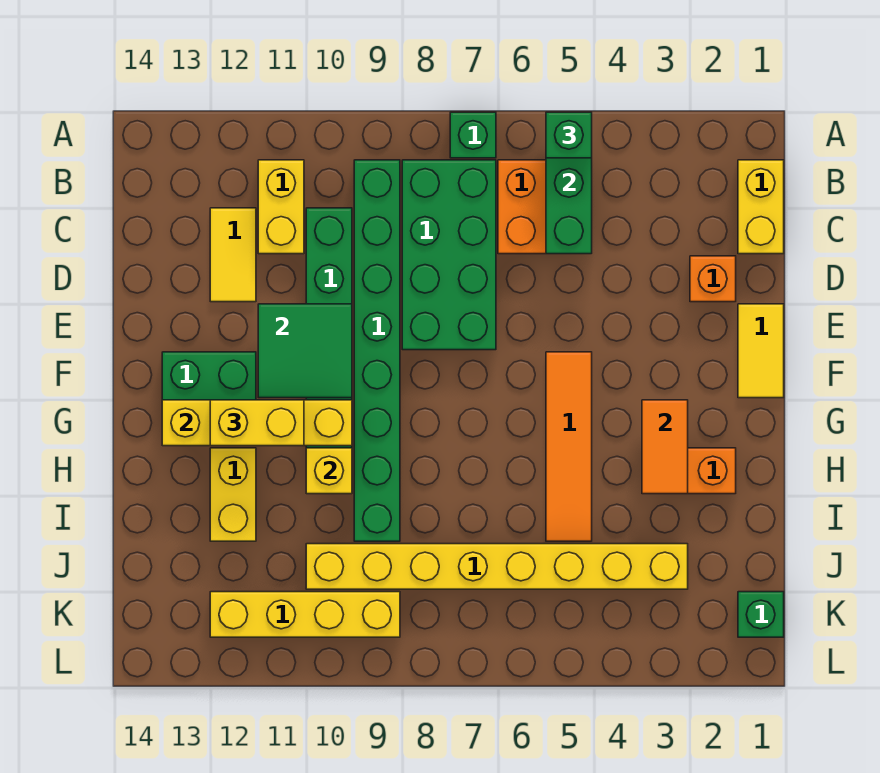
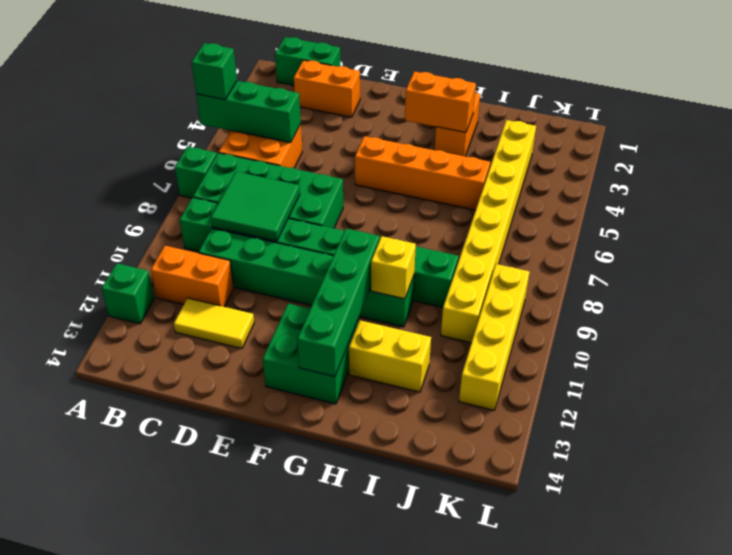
yellow brick B1:C1 level 1 -> green brick B1:C1 level 1
yellow brick B11:C11 level 1 -> orange brick B11:C11 level 1
orange brick D2 level 1 -> orange brick C2:D2 level 1
yellow tile E1:F1 level 1 -> none
green tile E10:F11 level 2 -> green tile C8:D9 level 2
orange tile F5:I5 level 1 -> orange brick F5:I5 level 1
orange tile G3:H3 level 2 -> orange brick G3:H3 level 2
yellow brick G10:G13 level 2 -> green brick G10:G13 level 2
yellow brick G11:G12 level 3 -> none
green brick K1 level 1 -> green brick A12 level 1

